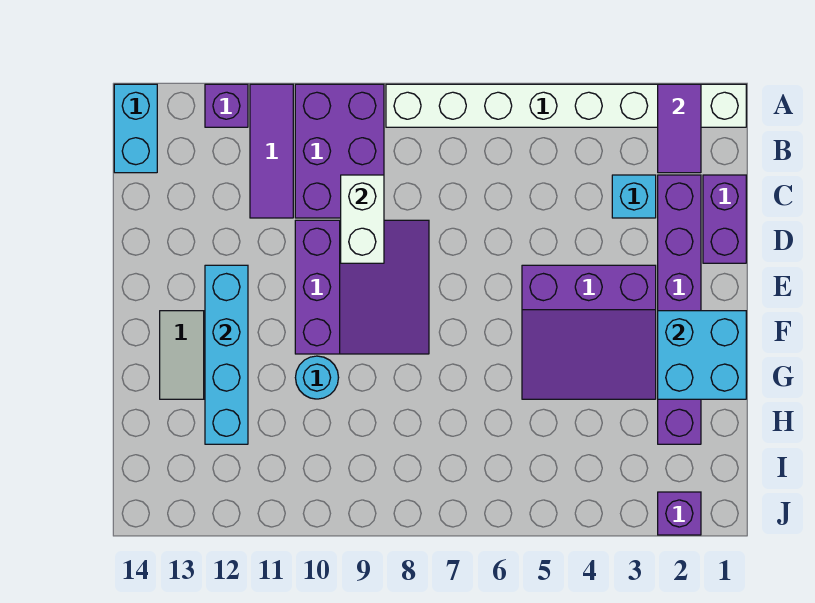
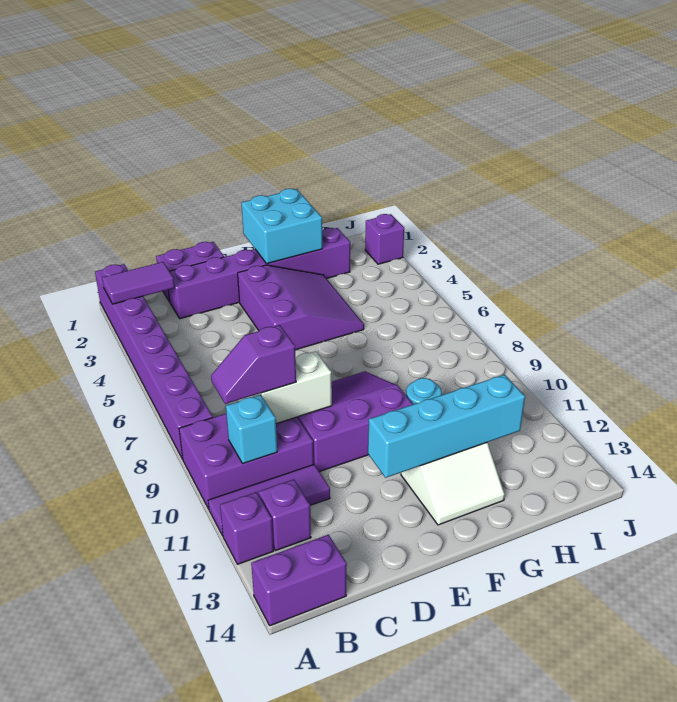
white brick A1:A8 level 1 -> purple brick A1:A8 level 1
cyan brick A14:B14 level 1 -> purple brick A14:B14 level 1
none -> purple slope B9:C9 level 3 top C
none -> purple brick B12 level 1
cyan brick C3 level 1 -> cyan brick B10 level 2

